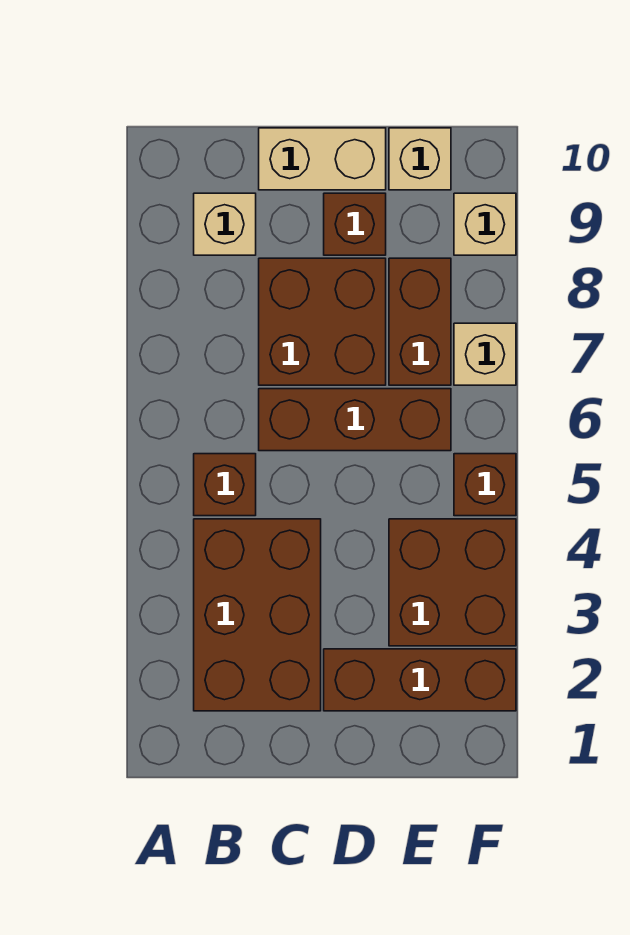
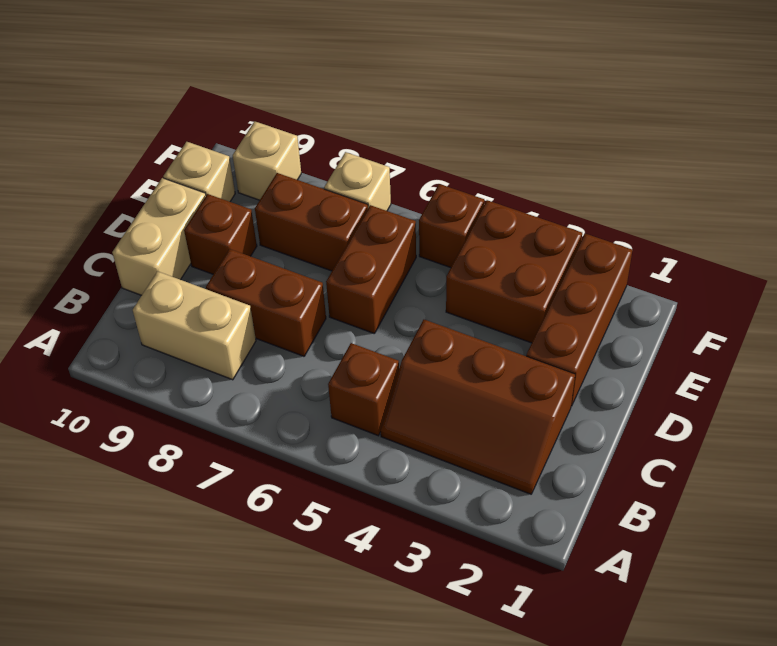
brown brick B2:C4 level 1 -> brown slope B2:C4 level 1 top C
tan brick B9 level 1 -> tan brick B8:B9 level 1
brown brick C6:E6 level 1 -> brown brick D6:E6 level 1
brown brick C7:D8 level 1 -> brown brick C7:C8 level 1

